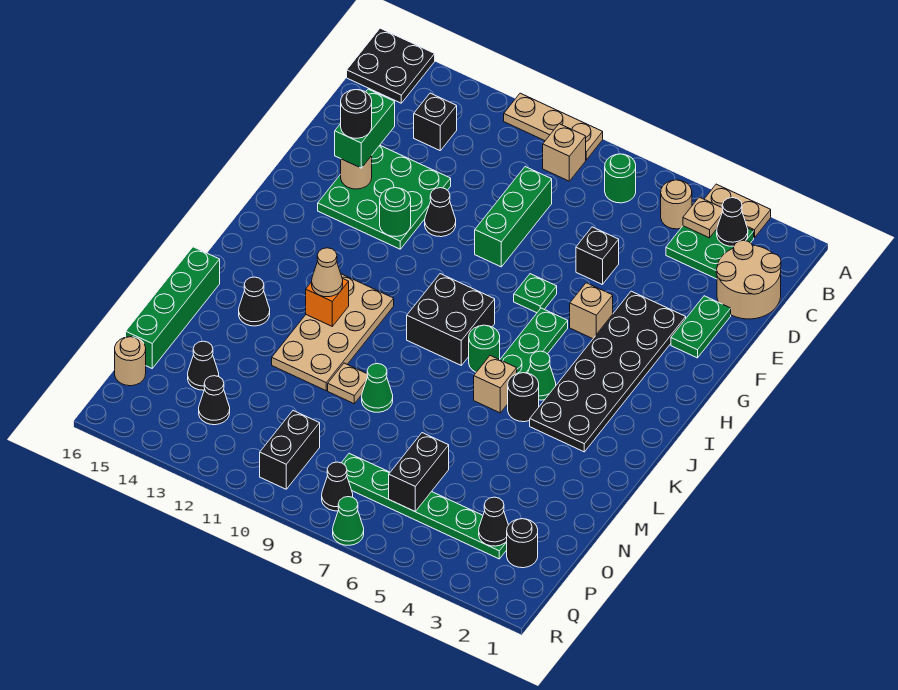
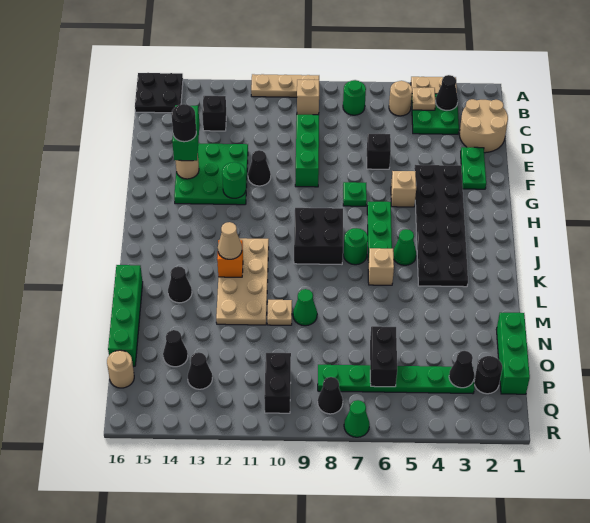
black round brick K5 level 1 -> none
none -> green brick N1:P1 level 1

